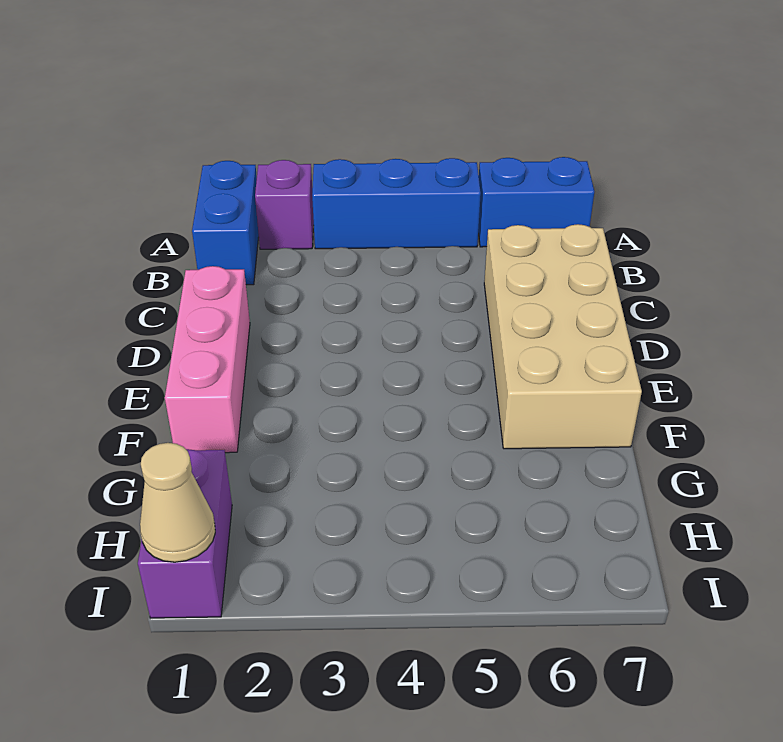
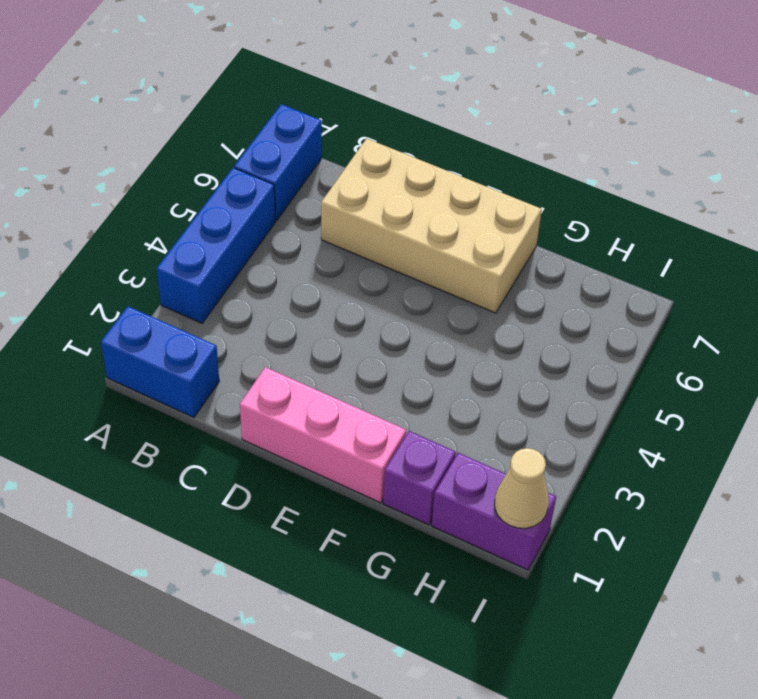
purple brick A2 level 1 -> purple brick G1 level 1

